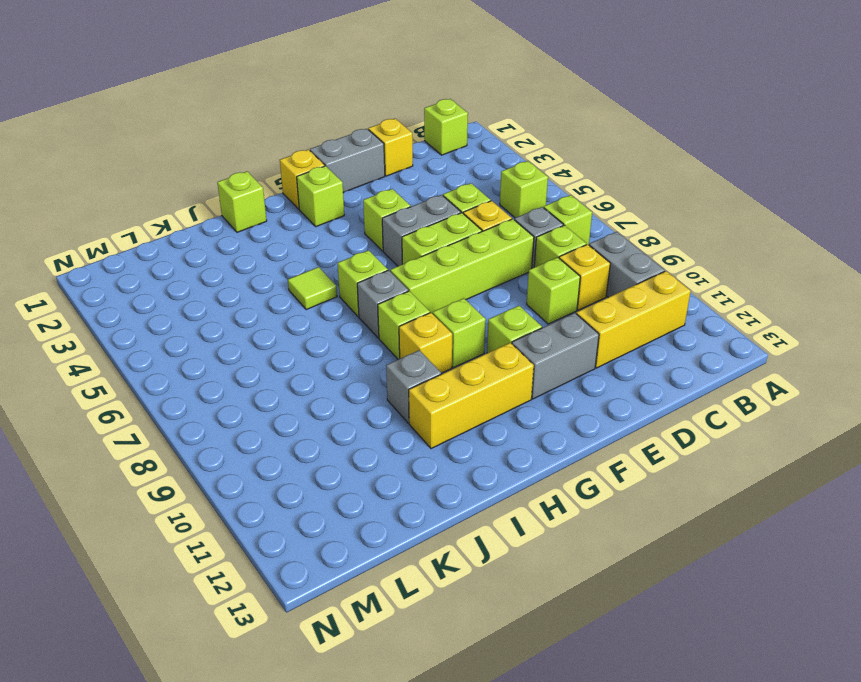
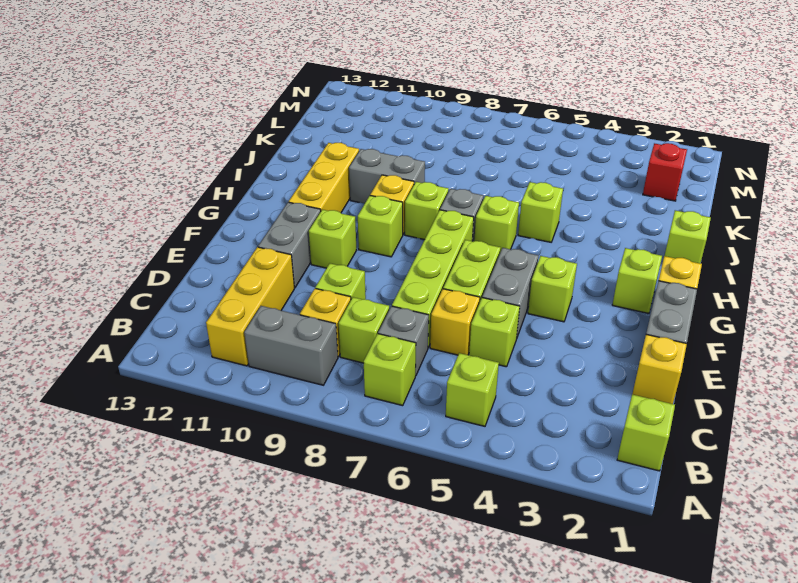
lime tile I5 level 1 -> lime brick I5 level 1
grey brick I10 level 1 -> grey brick I9:I10 level 1
none -> red brick L2 level 1

